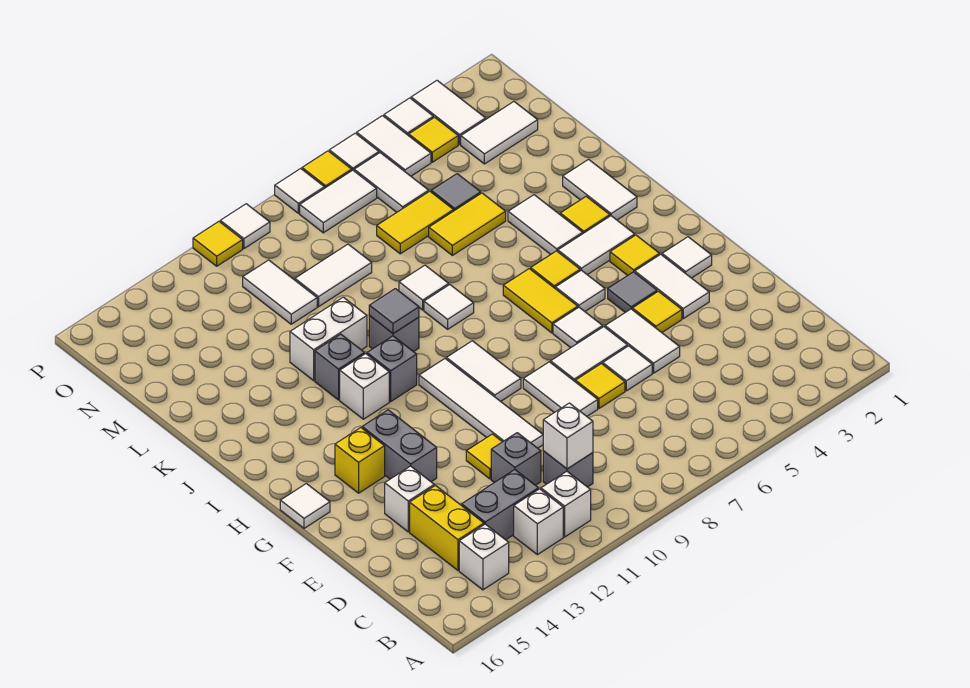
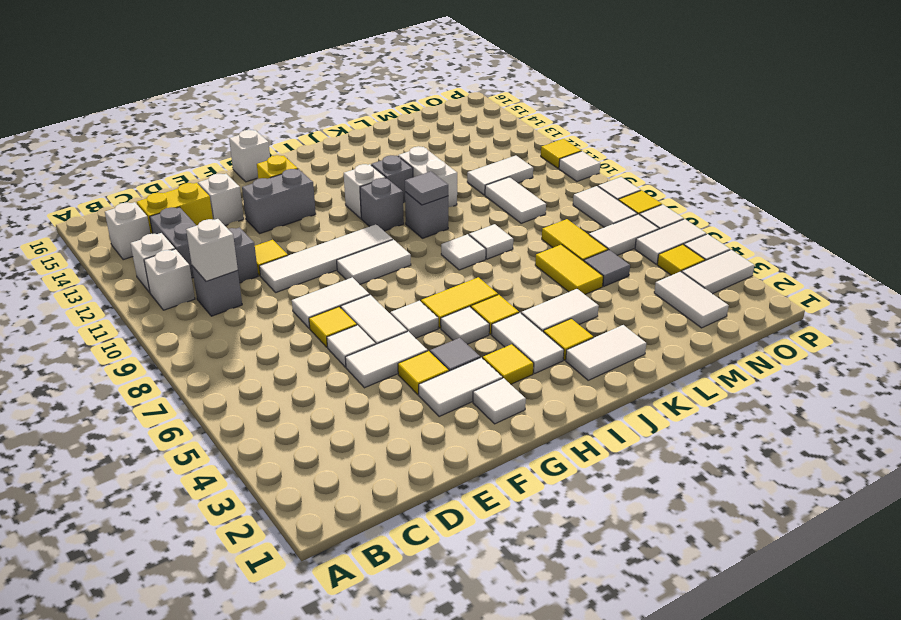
white tile G16 level 1 -> white brick G16 level 1

